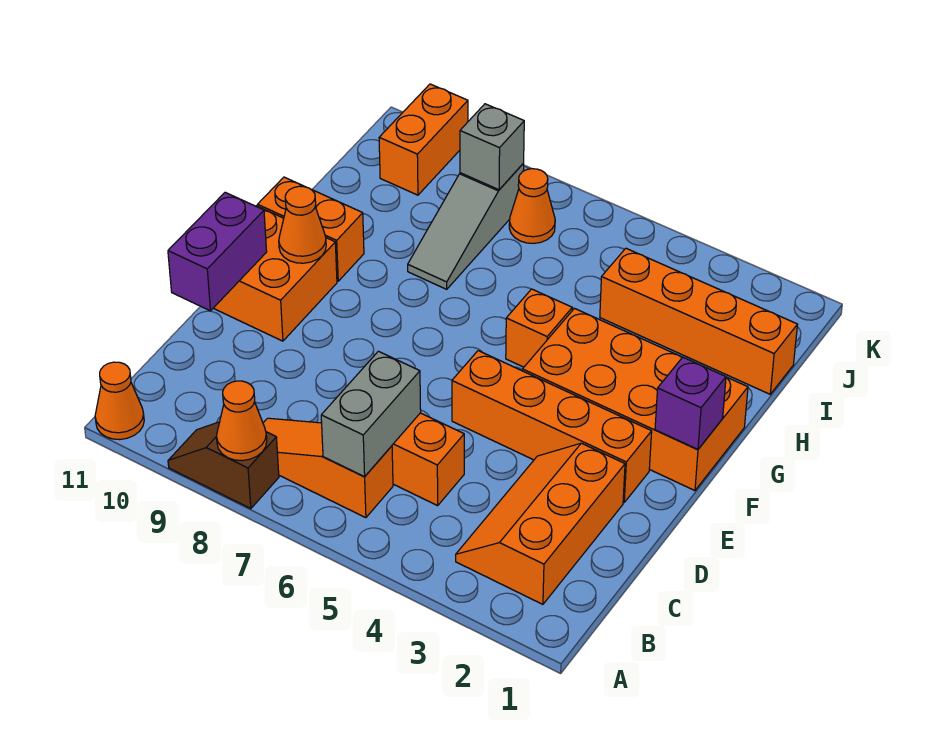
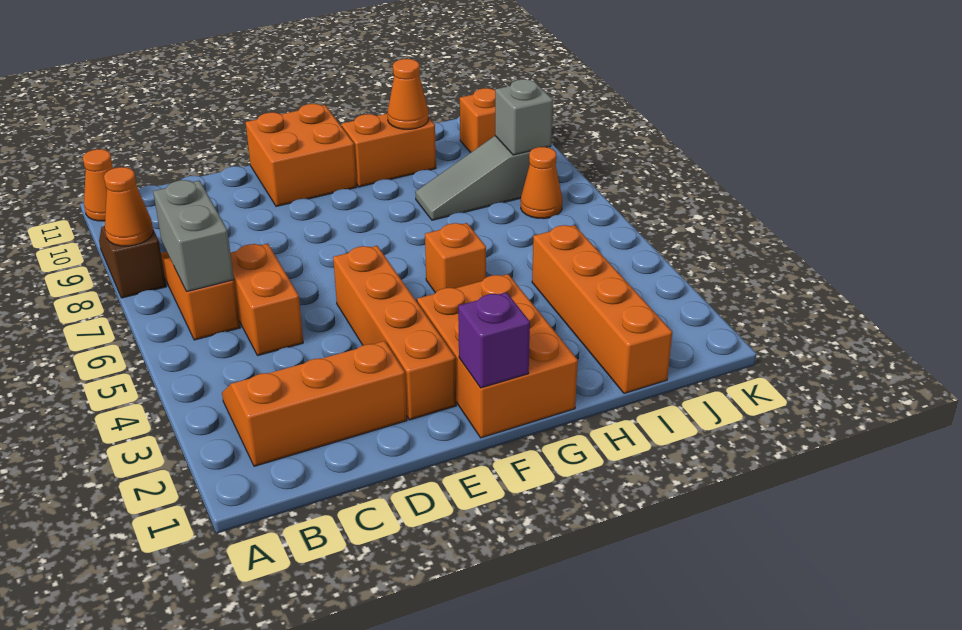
grey brick B6:C6 level 2 -> grey brick B6:B7 level 2
purple brick D11:E11 level 2 -> none
orange brick F1:G4 level 1 -> orange brick F1:G3 level 1
orange cone F10 level 2 -> orange cone H10 level 2
orange brick G10:G11 level 1 -> orange brick G10:H10 level 1

